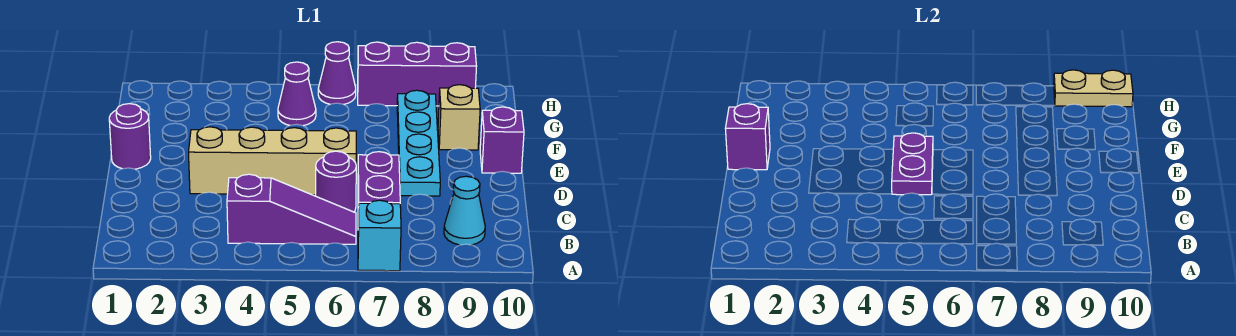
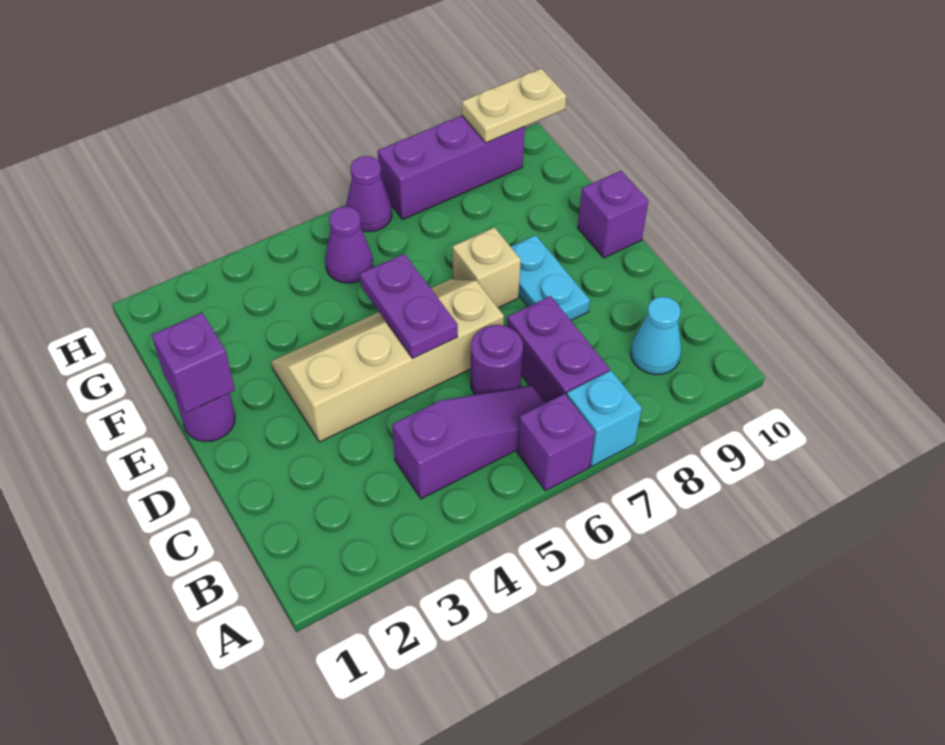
none -> purple brick A6 level 1
cyan plate D8:G8 level 1 -> cyan plate D8:E8 level 1
tan brick F9 level 1 -> tan brick E7 level 1

